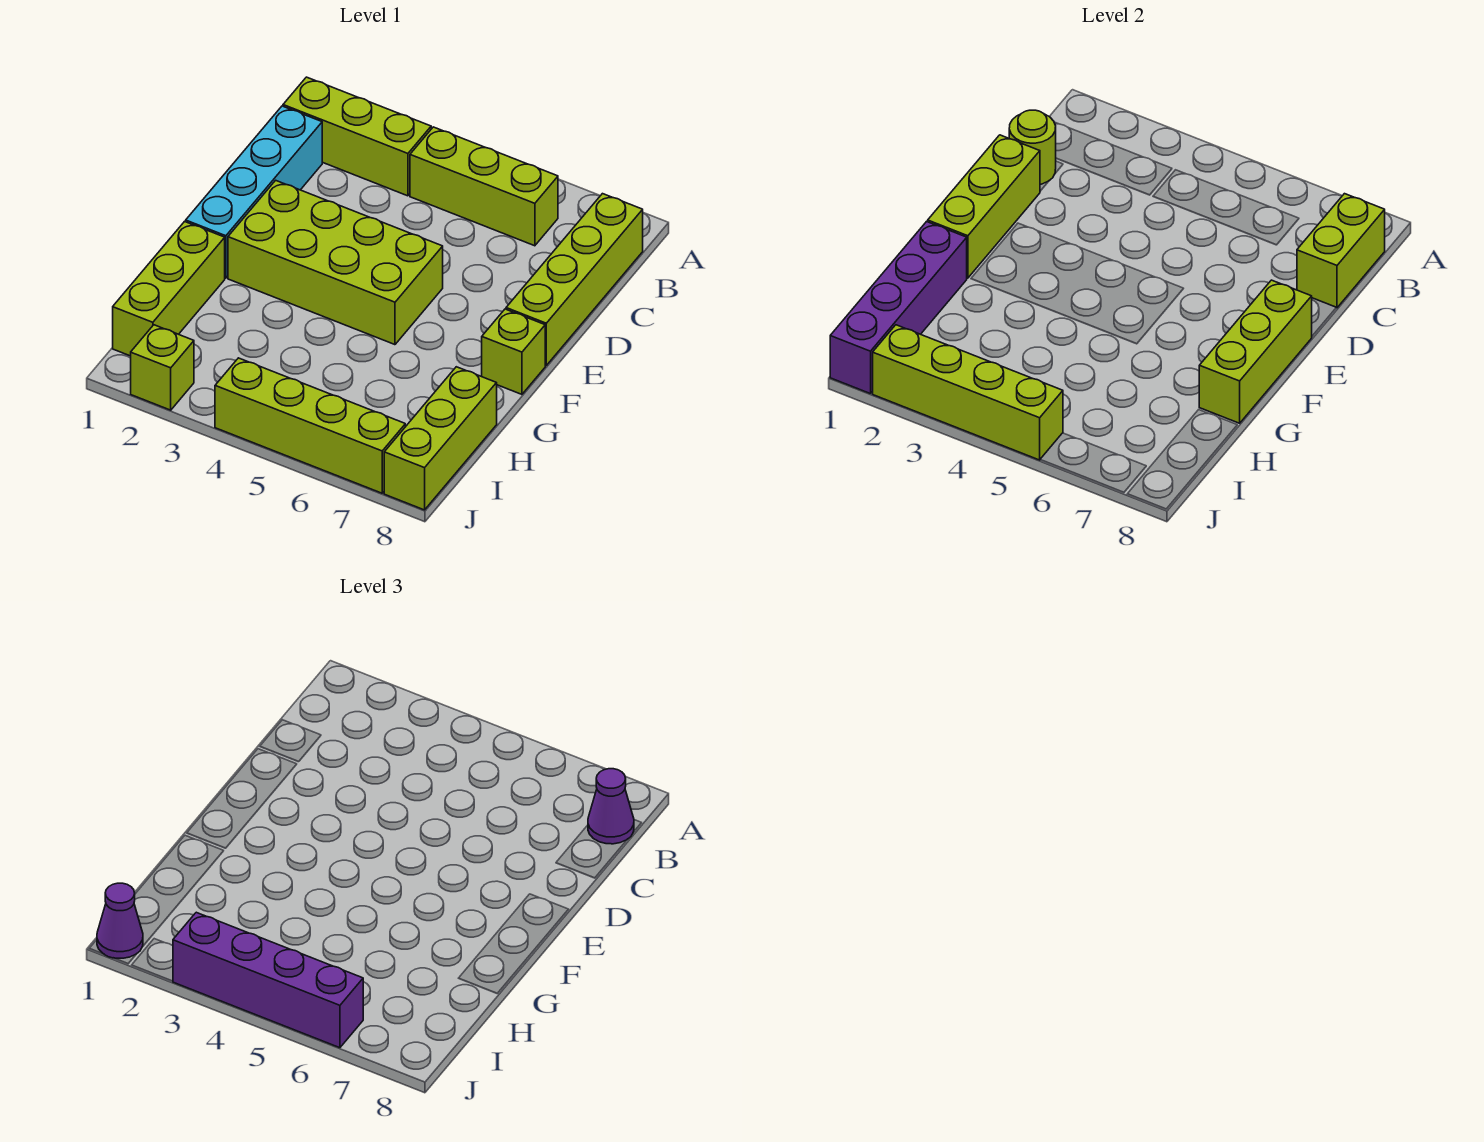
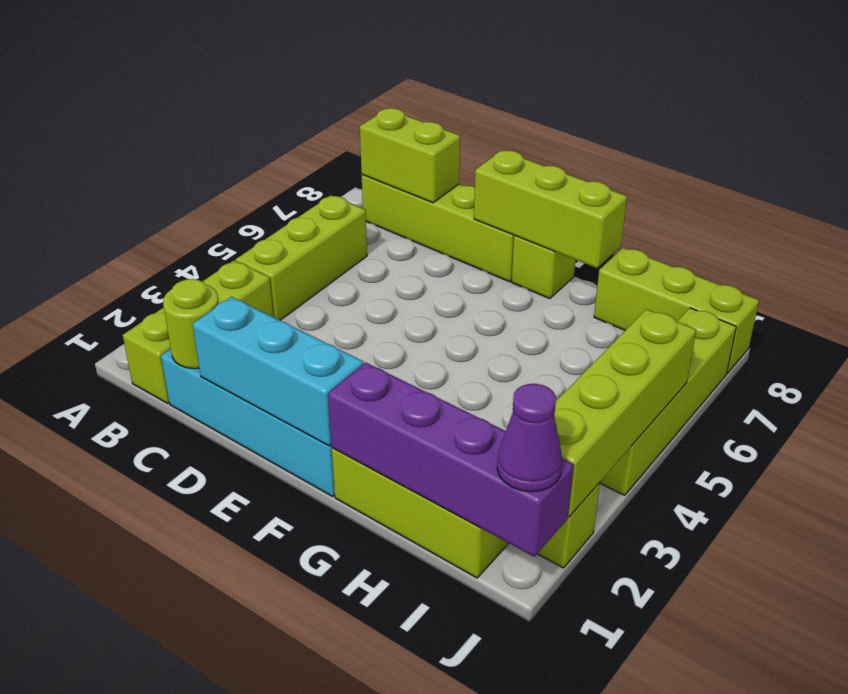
purple cone B8 level 3 -> none
lime brick D1:F1 level 2 -> cyan brick D1:F1 level 2
lime brick E2:F5 level 1 -> none
purple brick J3:J6 level 3 -> none

